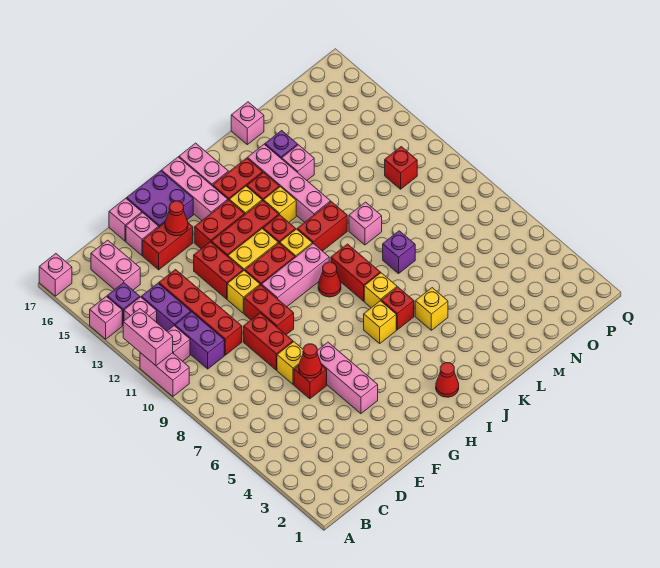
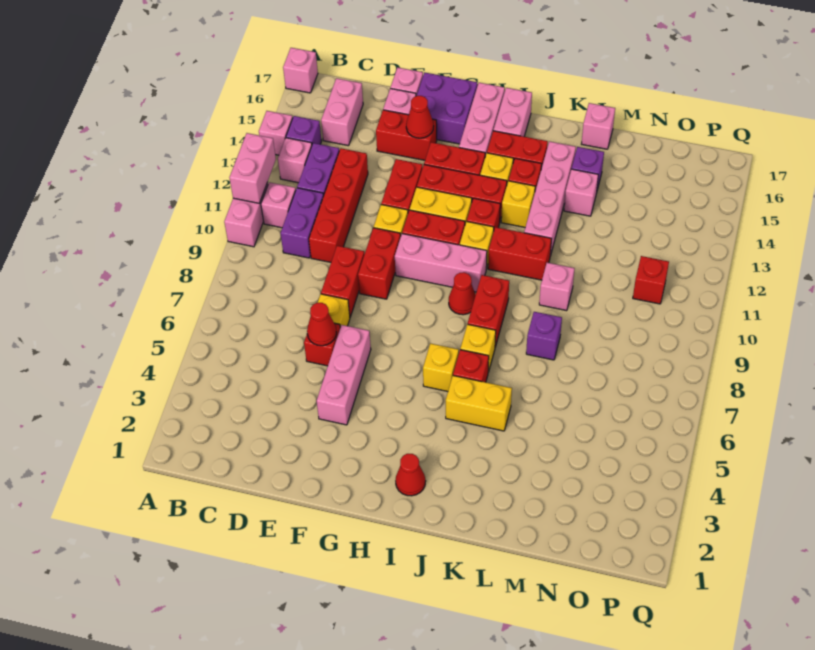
yellow brick K5 level 1 -> yellow brick J5:K5 level 1

